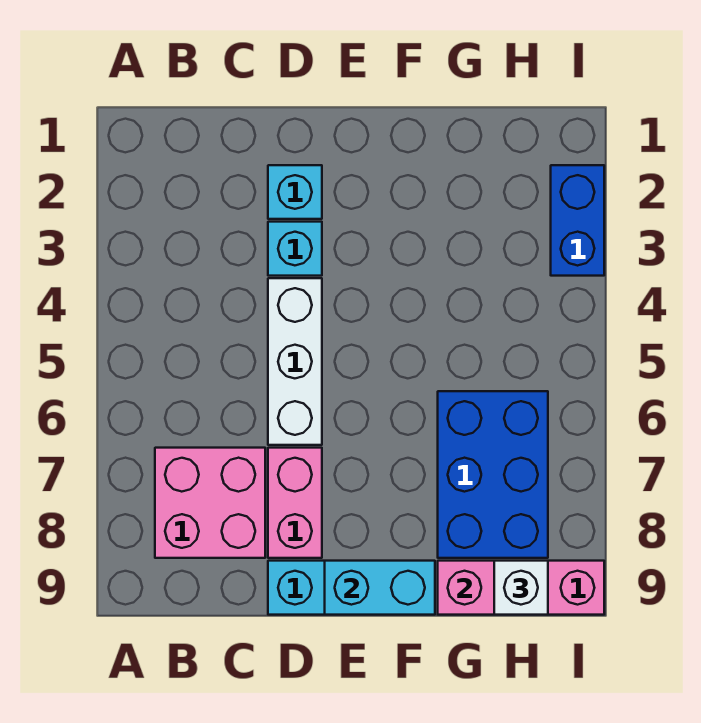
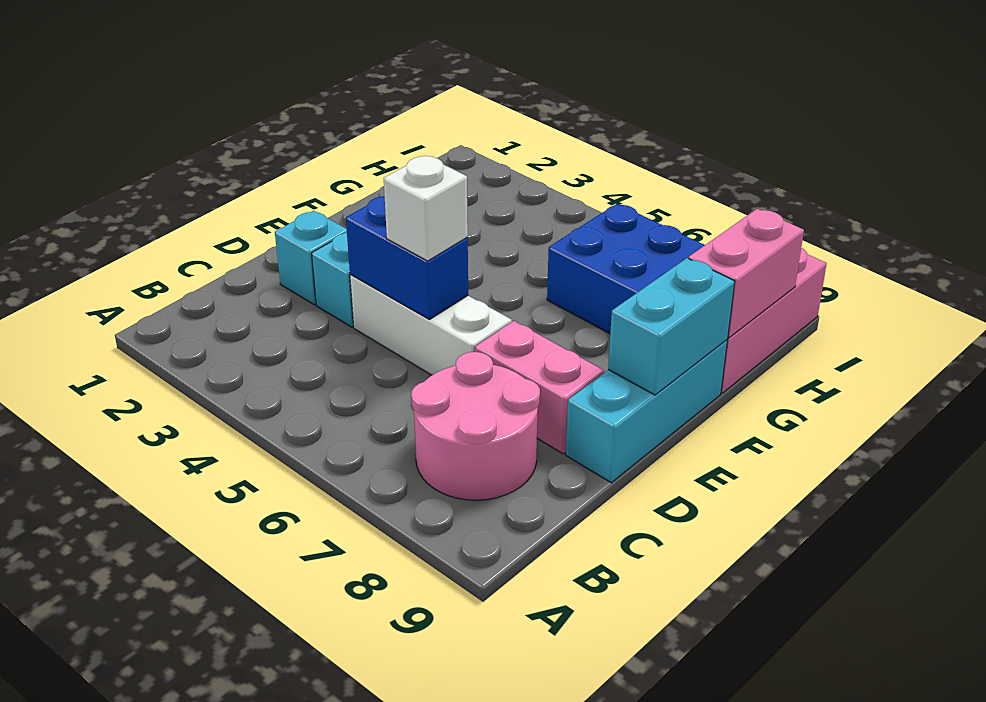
pink brick B7:C8 level 1 -> pink round brick B7:C8 level 1
white brick H9 level 3 -> white brick D5 level 3
blue brick I2:I3 level 1 -> blue brick D4:D5 level 2

